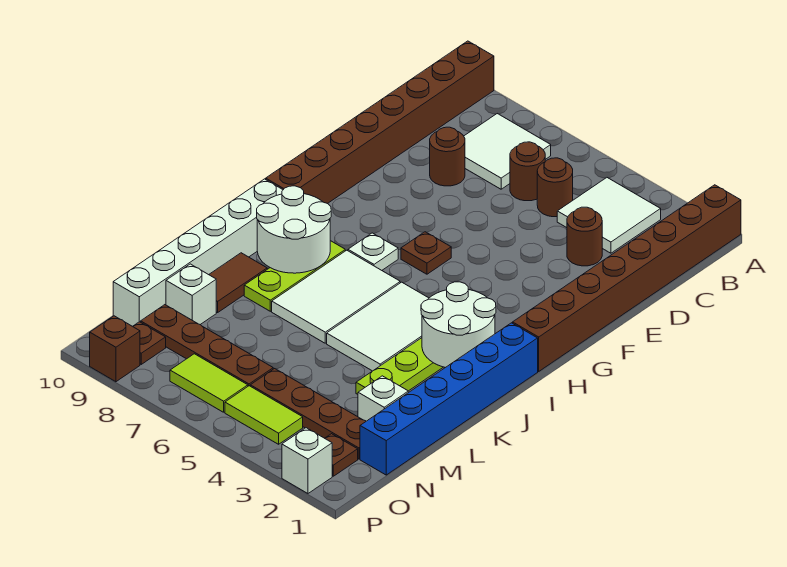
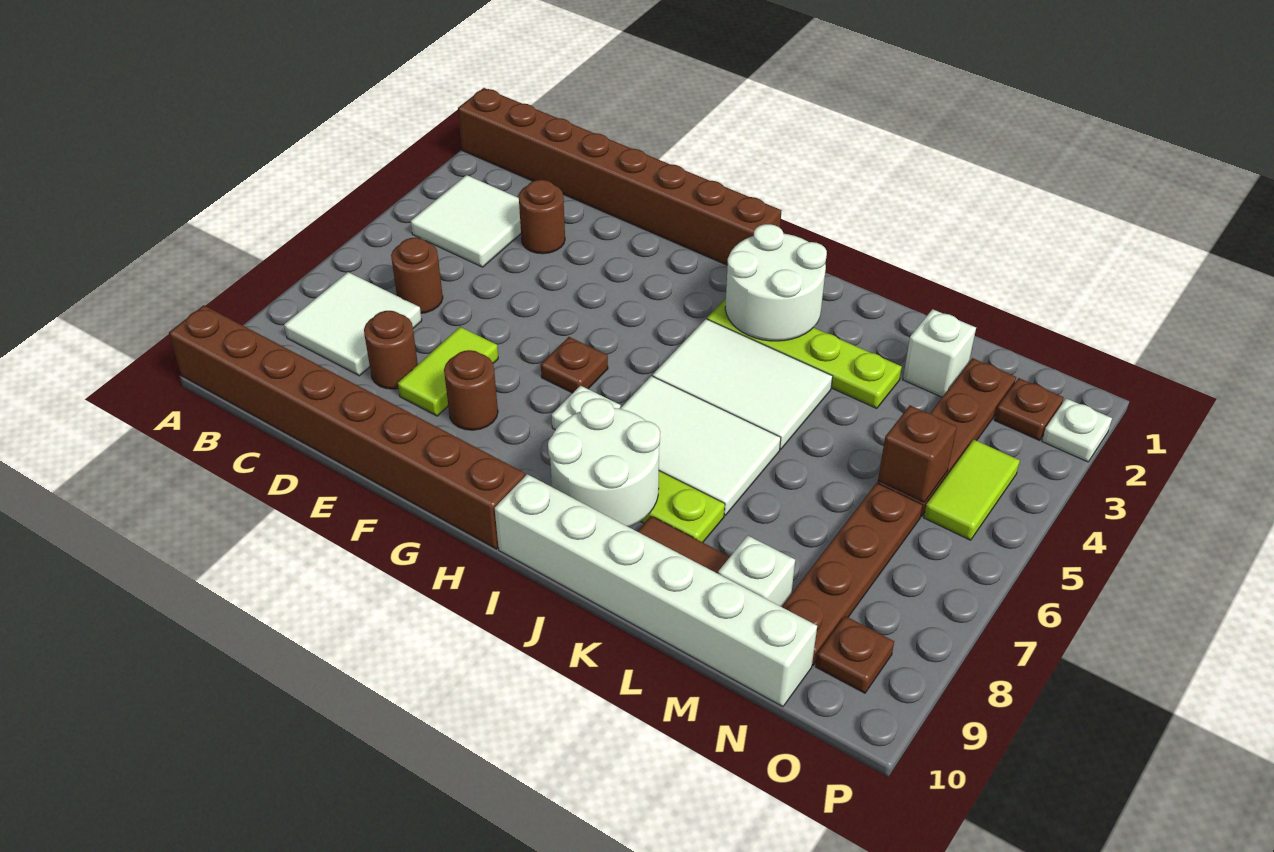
brown round brick C5 level 1 -> brown round brick F8 level 1
blue brick I1:N1 level 1 -> none
lime tile O6:O7 level 1 -> lime tile E7:E8 level 1
white brick P2 level 1 -> white plate P2 level 1
brown brick P9 level 1 -> brown brick N5 level 2

